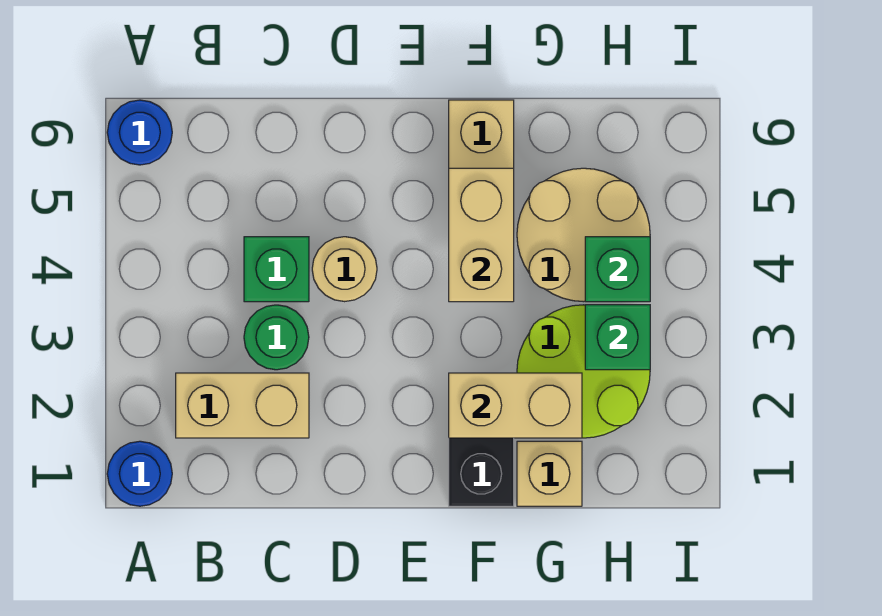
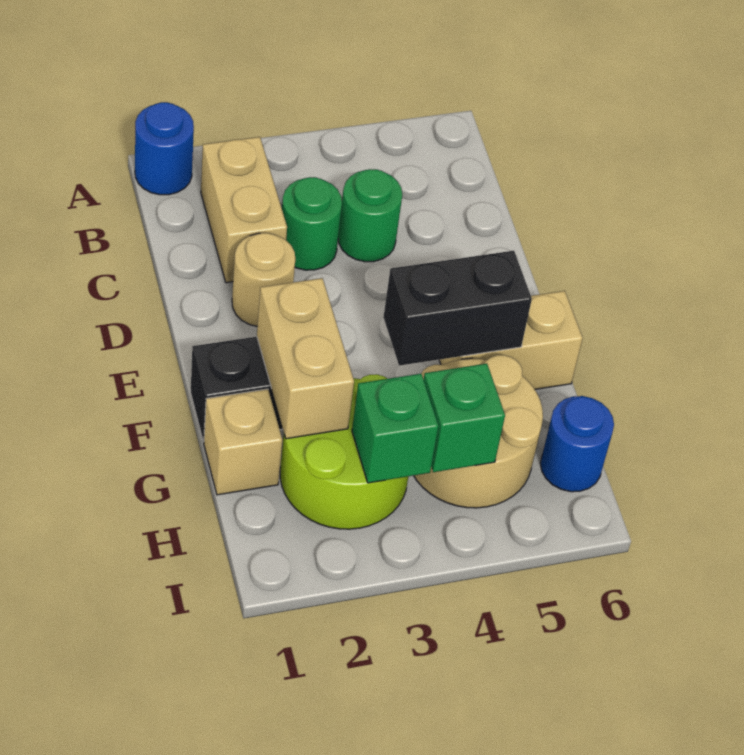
blue round brick A6 level 1 -> blue round brick H6 level 1
green brick C4 level 1 -> green round brick C4 level 1
tan round brick D4 level 1 -> tan round brick D2 level 1
tan brick F4:F5 level 2 -> black brick F4:F5 level 2

